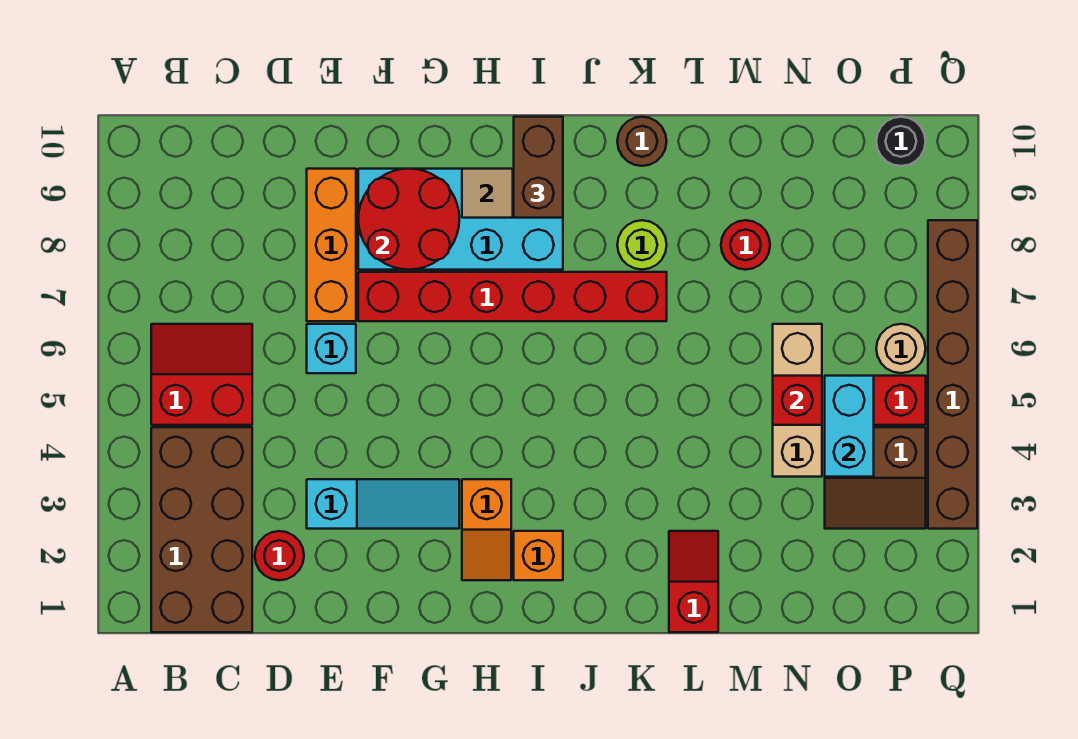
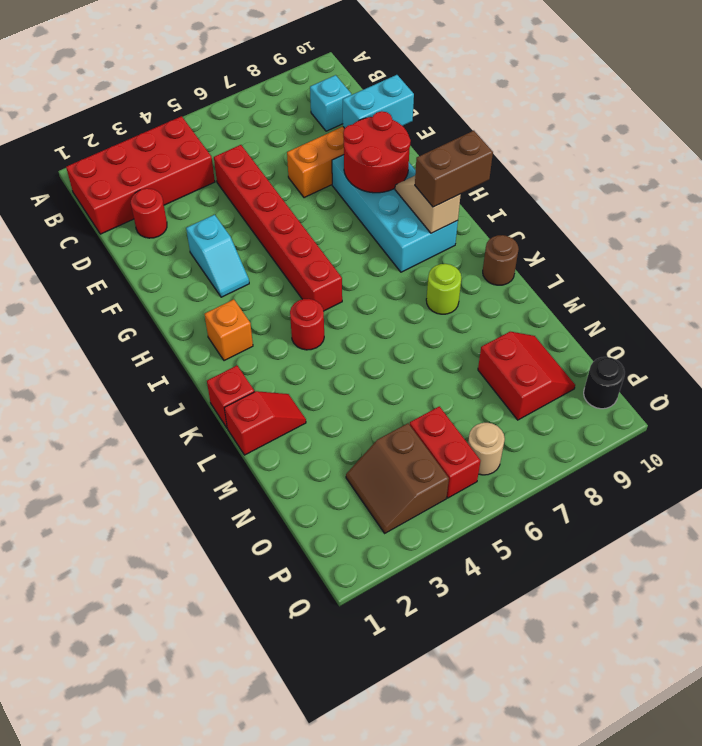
brown brick B1:C4 level 1 -> red brick B1:C4 level 1
red slope B5:C6 level 1 top 5 -> red slope N8:O9 level 1 top 8
cyan slope E3:G3 level 1 top E -> cyan slope F3:G3 level 1 top F
cyan brick E6 level 1 -> cyan brick C9 level 1
red brick F7:K7 level 1 -> red brick D5:I5 level 1
orange slope H2:H3 level 1 top 3 -> none
red round brick M8 level 1 -> red round brick J4 level 1
tan brick N4:N6 level 1 -> none
red brick N5 level 2 -> red brick K1 level 1
cyan brick O4:O5 level 2 -> cyan brick E9:E10 level 2
brown brick Q3:Q8 level 1 -> none

